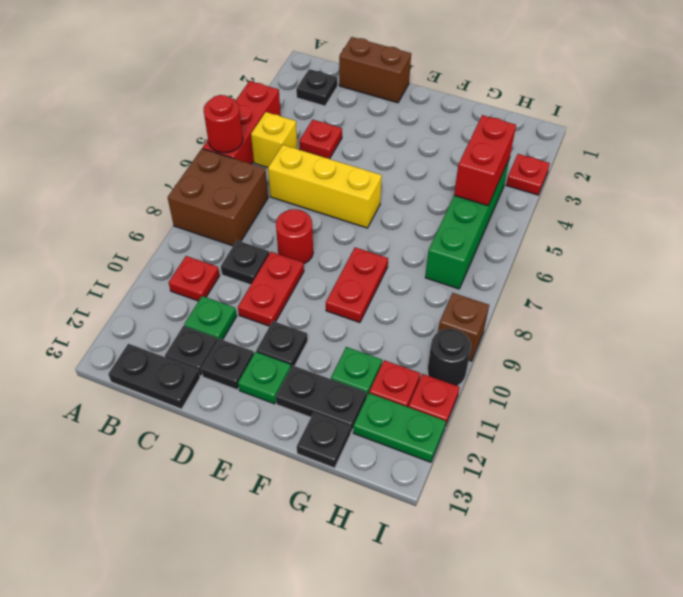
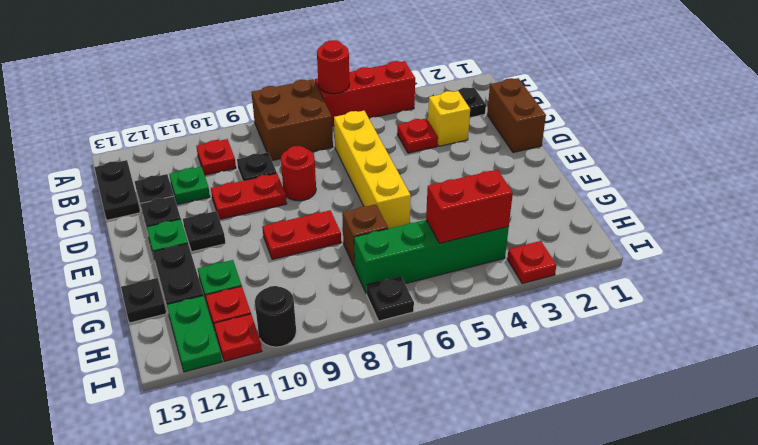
yellow brick B5 level 1 -> yellow brick C3 level 1
yellow brick C6:E6 level 1 -> yellow brick C6:F6 level 1
none -> black plate I7 level 1
brown brick I9 level 1 -> brown brick G7 level 1

